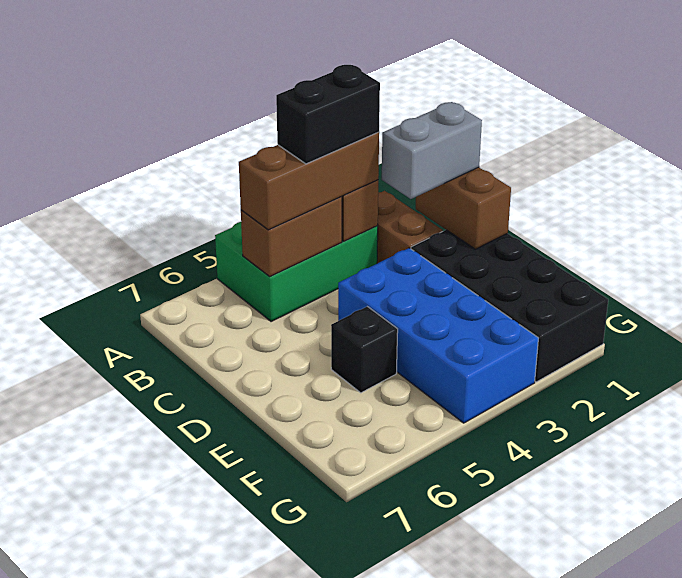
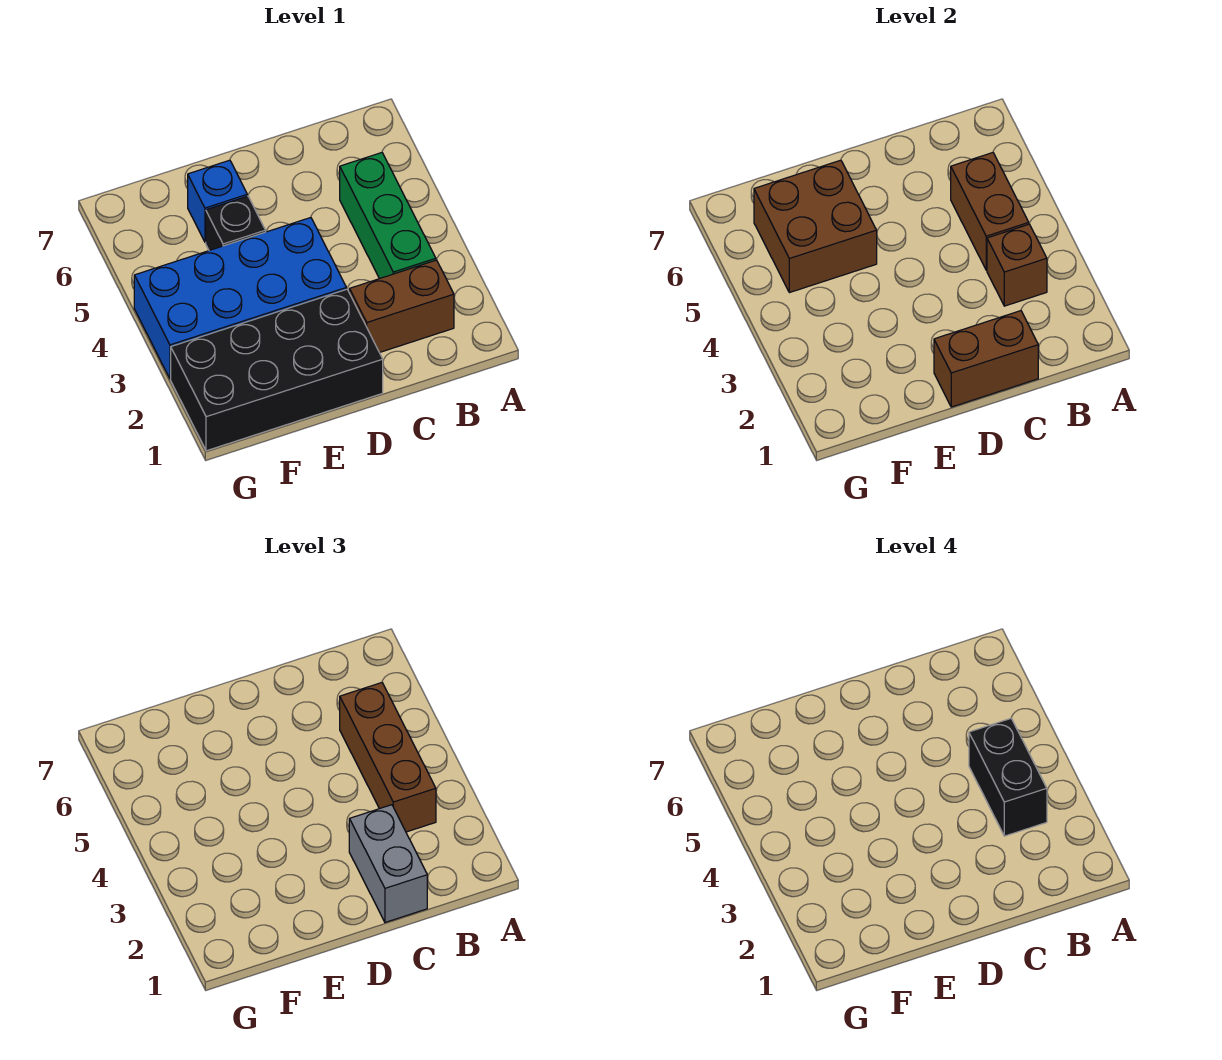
green brick A3:B5 level 1 -> green brick B3:B5 level 1
none -> brown brick E5:F6 level 2
none -> blue brick E6 level 1

